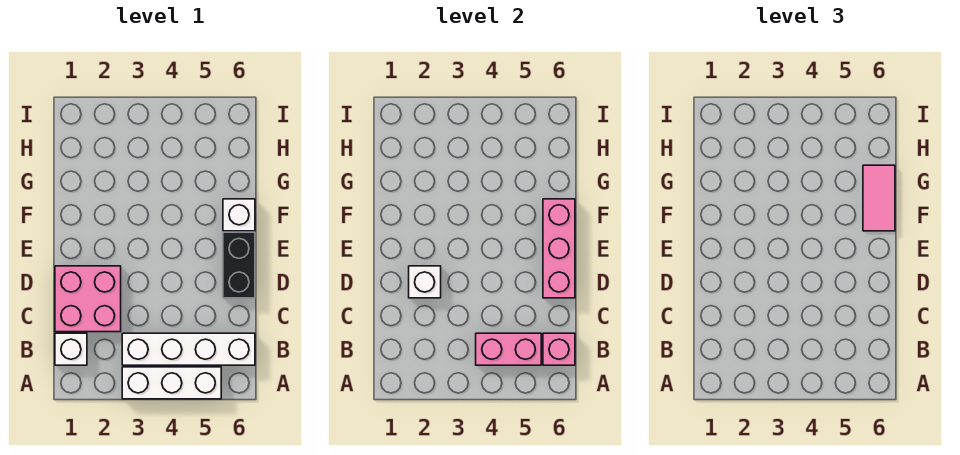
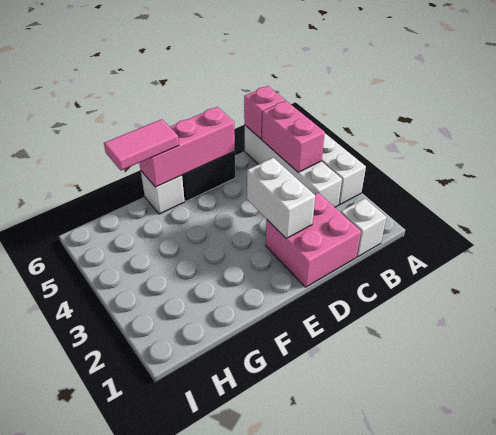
white brick D2 level 2 -> white brick D2:D3 level 2

